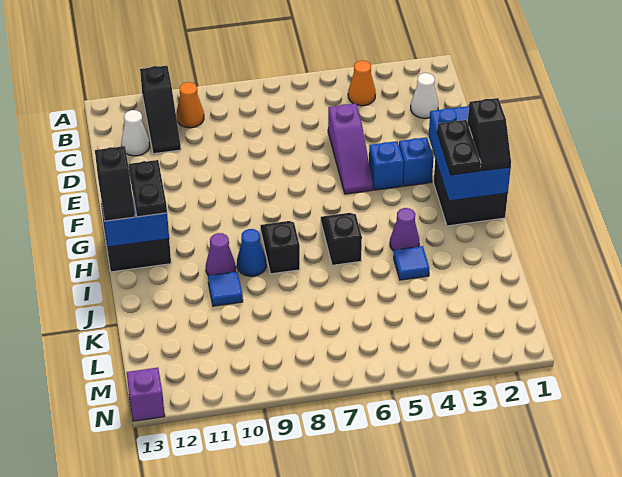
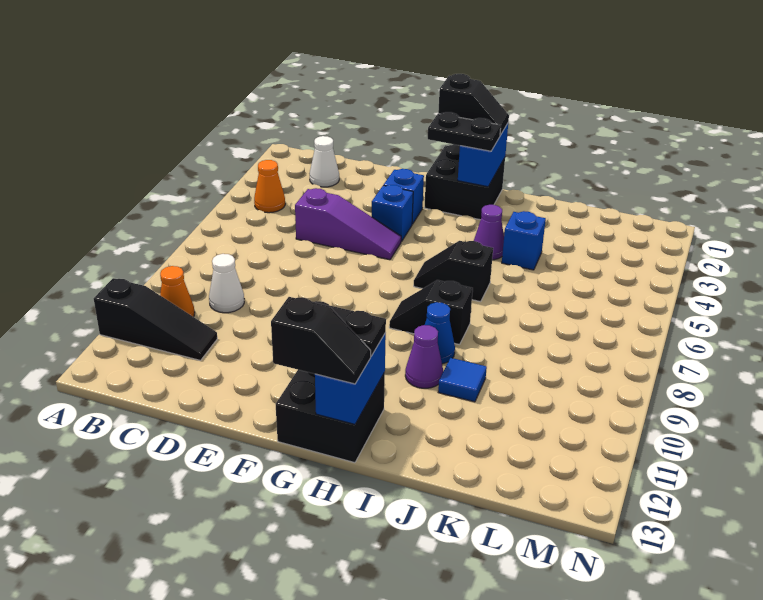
white cone C12 level 1 -> white cone C9 level 1
blue brick F1:H2 level 2 -> blue brick H1:H2 level 2
blue tile J4 level 1 -> blue brick J4 level 1
purple brick N13 level 1 -> none

